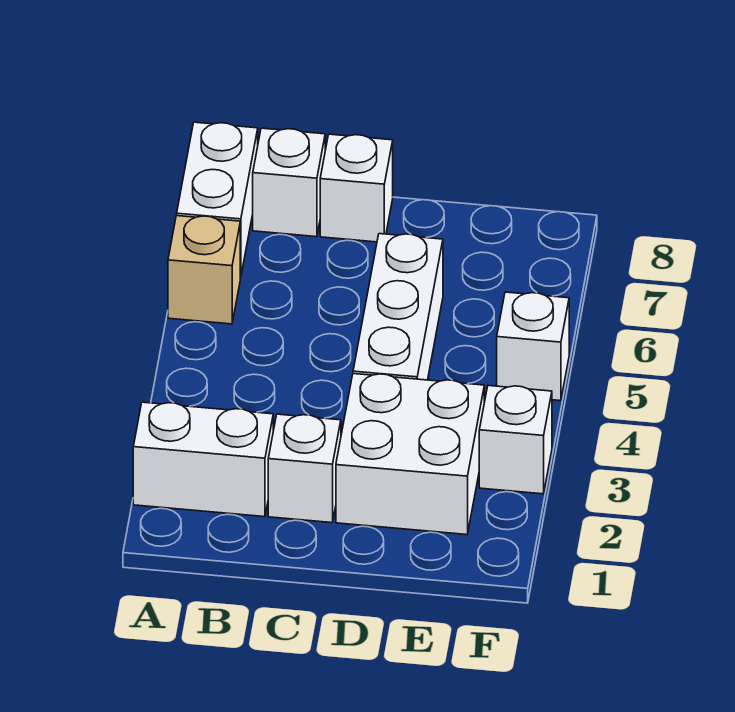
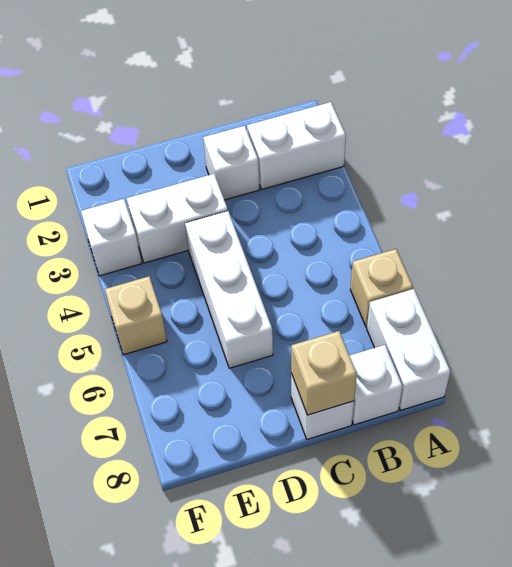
none -> tan brick C8 level 2
white brick D2:E3 level 1 -> white brick D3:E3 level 1
white brick F5 level 1 -> tan brick F5 level 1

